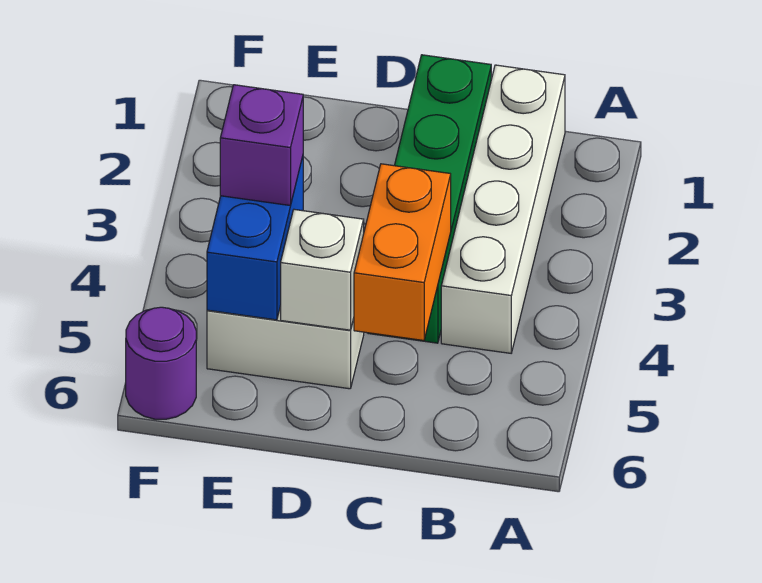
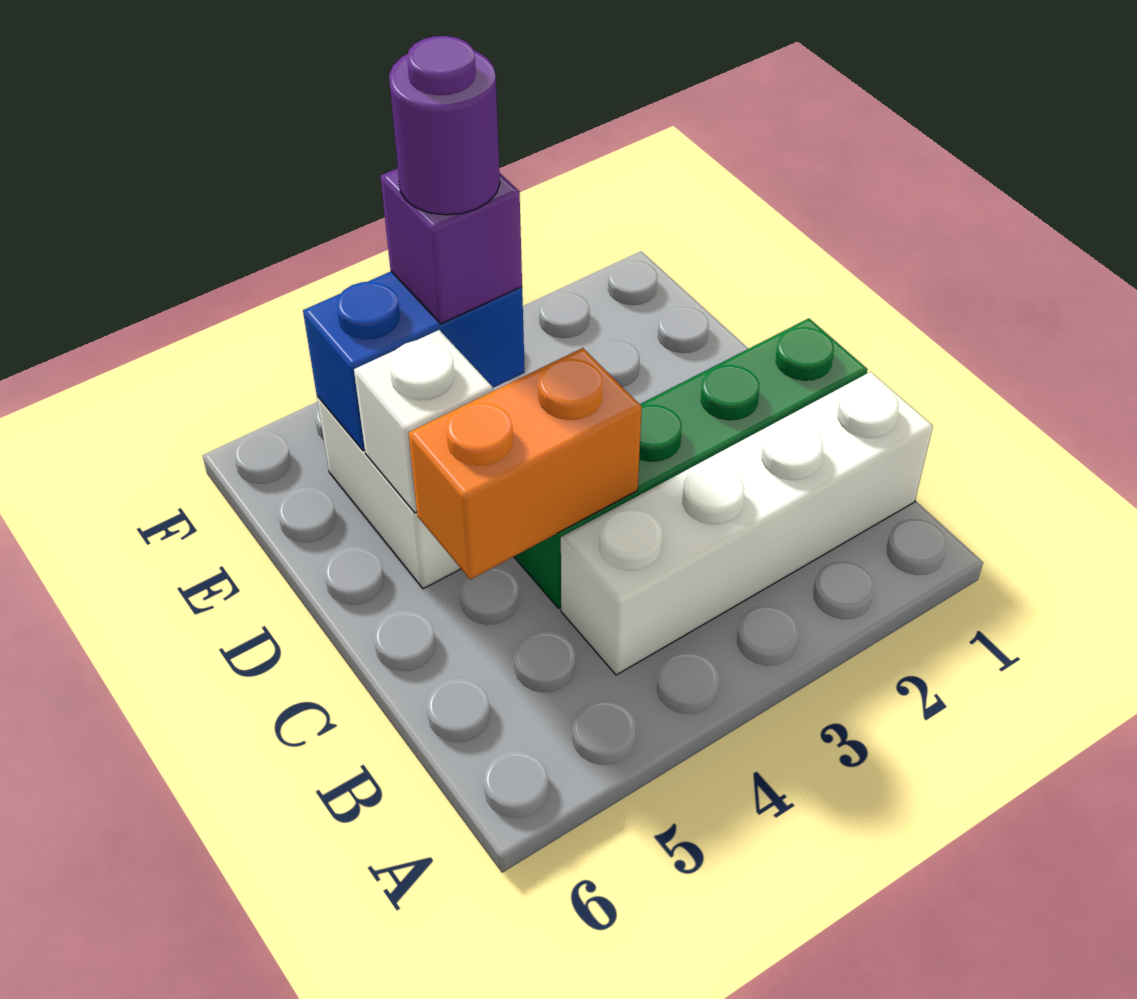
purple round brick F6 level 1 -> purple round brick E4 level 4

